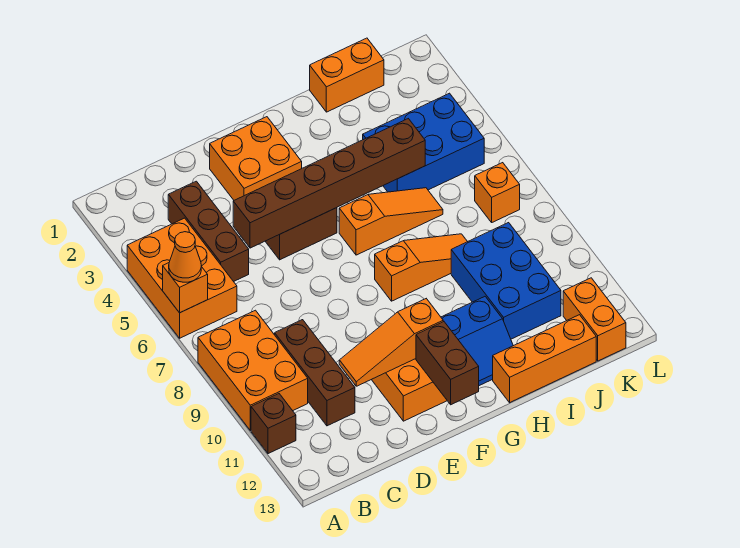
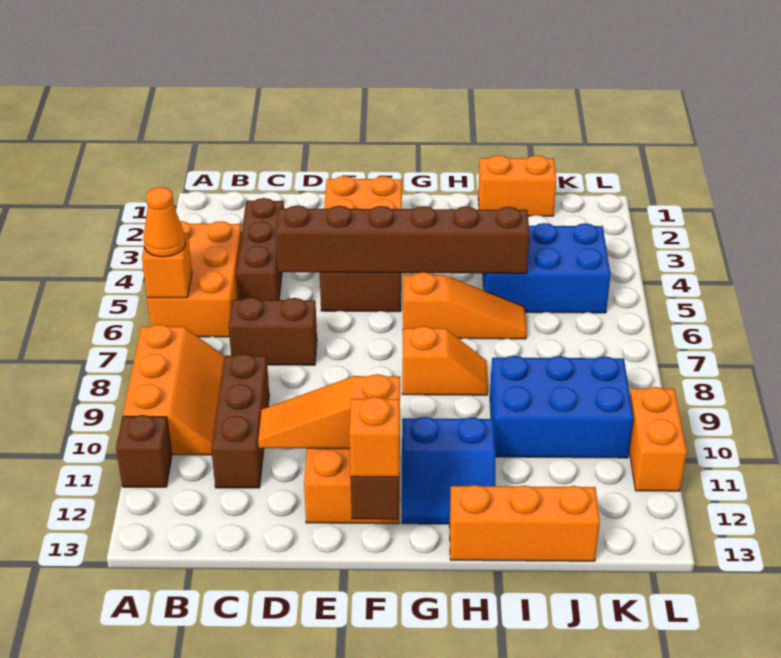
orange brick A8:B10 level 1 -> orange slope A8:B10 level 1 top A
none -> brown brick C7:D7 level 1
orange slope G8:I8 level 1 top G -> orange slope G8:H8 level 1 top G
blue brick I9:J11 level 1 -> blue brick I9:K10 level 1
orange brick K7 level 1 -> orange brick F13 level 3
orange brick K12:K13 level 1 -> orange brick L10:L11 level 1

